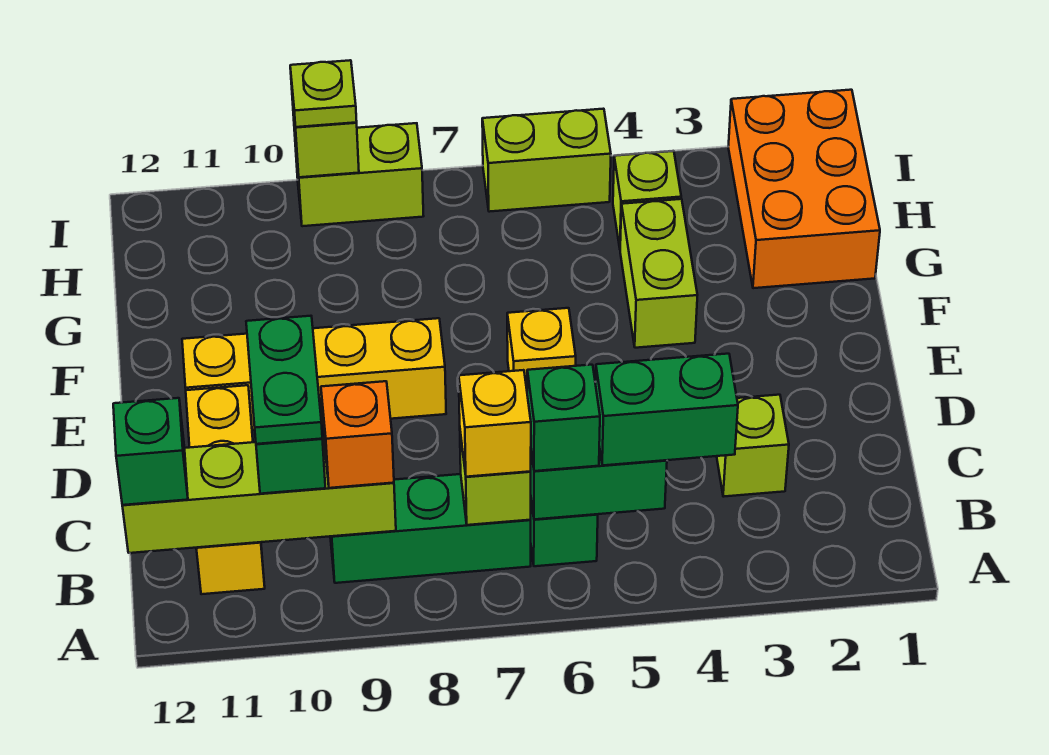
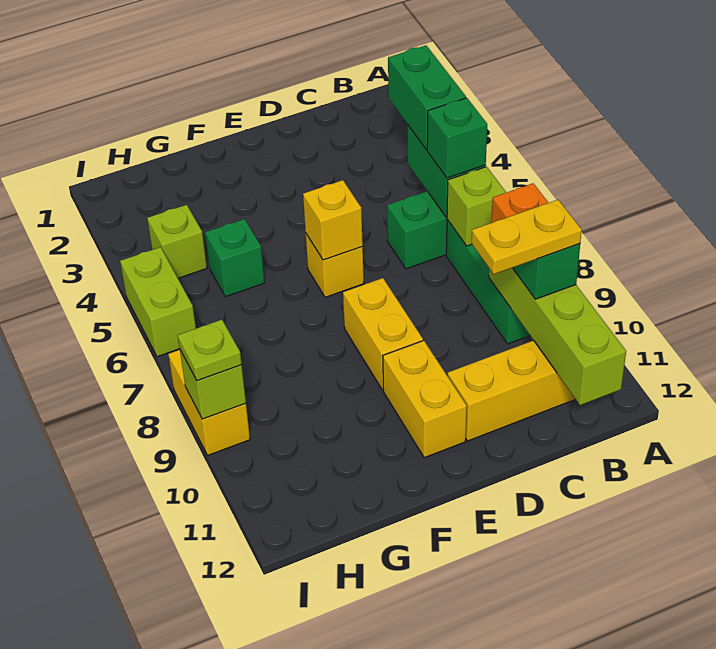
yellow brick B7 level 3 -> yellow brick E6 level 2
green plate B10:C10 level 4 -> yellow plate B10:C10 level 4
green brick B12 level 3 -> green brick G5 level 1
lime brick C3 level 1 -> none
lime brick F4:G4 level 1 -> none
orange brick G1:I2 level 1 -> none
lime brick I8:I9 level 1 -> yellow brick I8:I9 level 1

